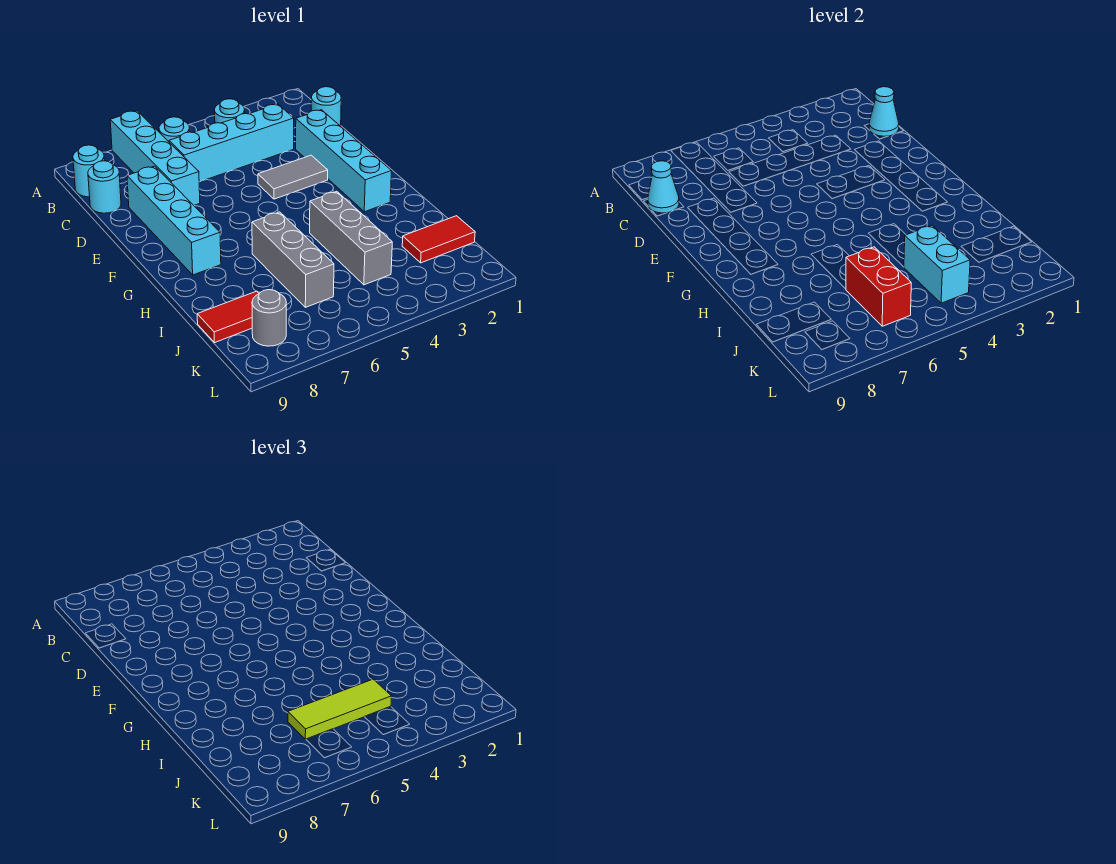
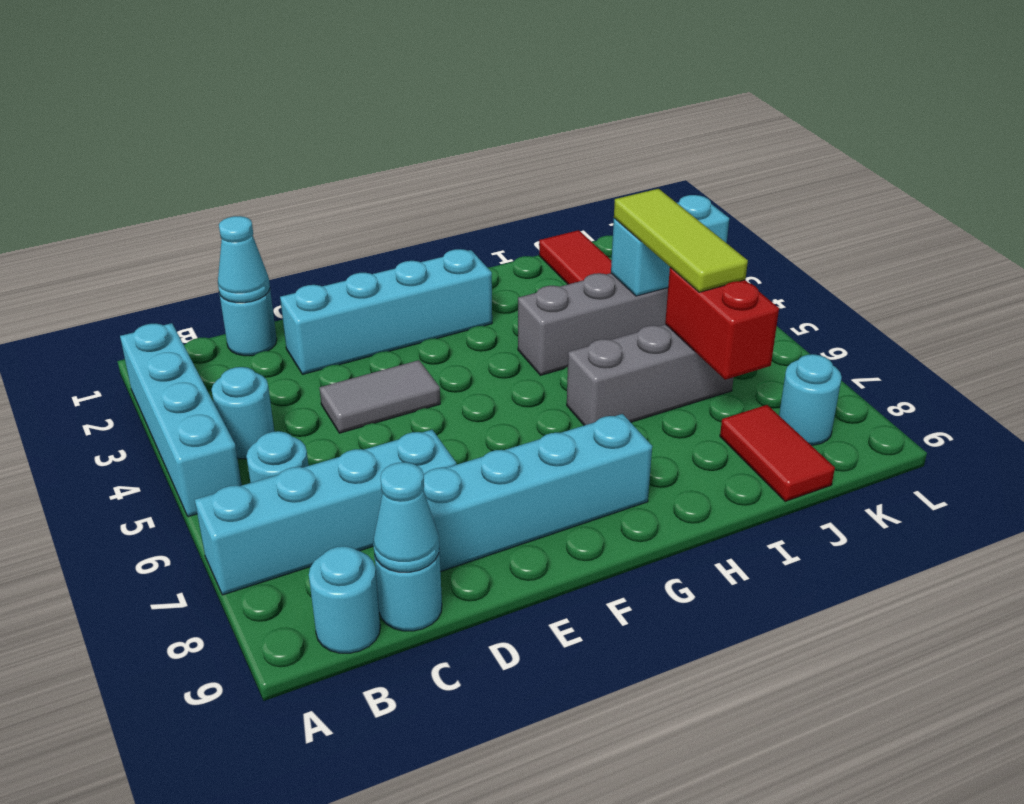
cyan brick C3:C6 level 1 -> cyan brick A2:A5 level 1
grey tile E3:E4 level 1 -> grey tile D4:E4 level 1
red brick J6:K6 level 2 -> red brick J6:J7 level 2
grey round brick K8 level 1 -> cyan round brick K8 level 1

